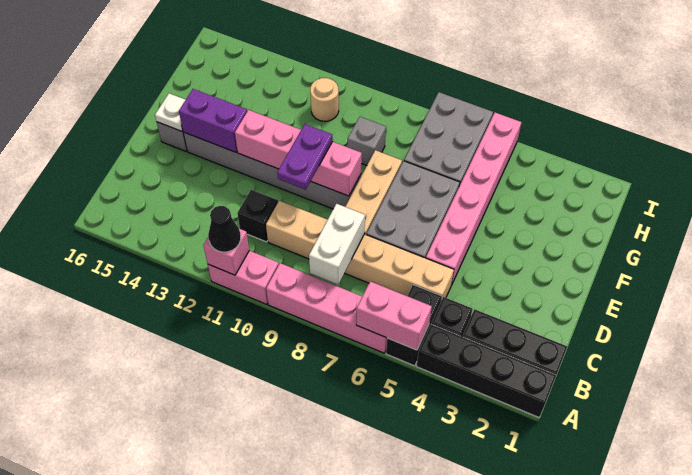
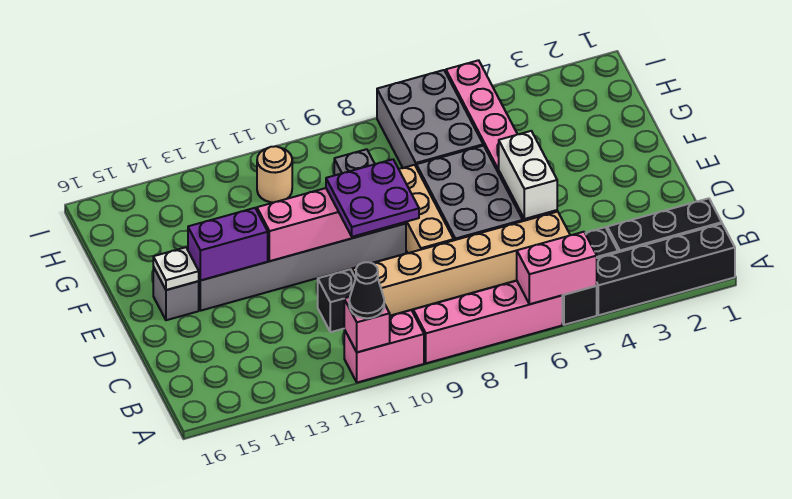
white brick B8:C8 level 2 -> white brick D5:E5 level 2
purple plate D10:E10 level 3 -> purple plate D9:E10 level 3

